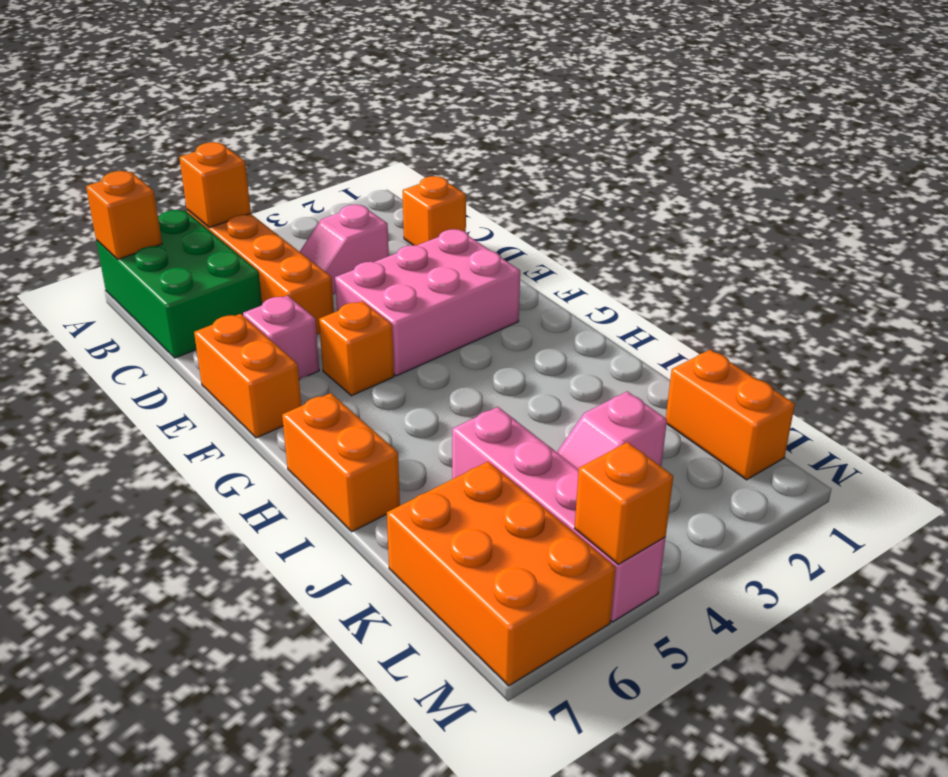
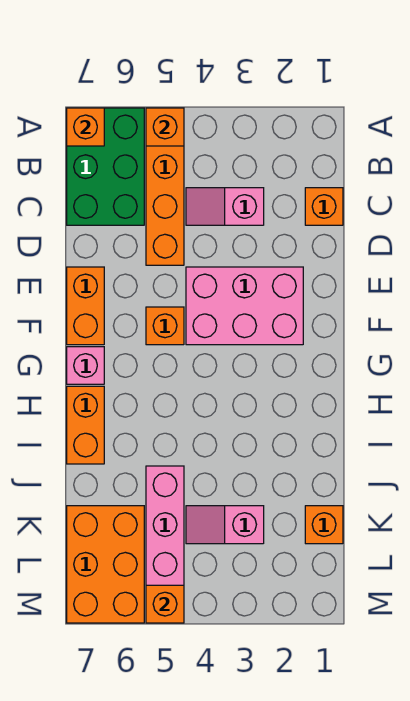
pink brick E6 level 1 -> pink brick G7 level 1
orange brick K1:L1 level 1 -> orange brick K1 level 1

